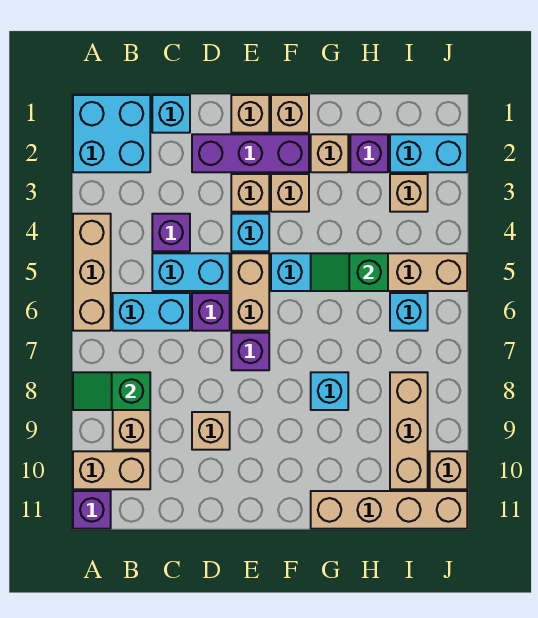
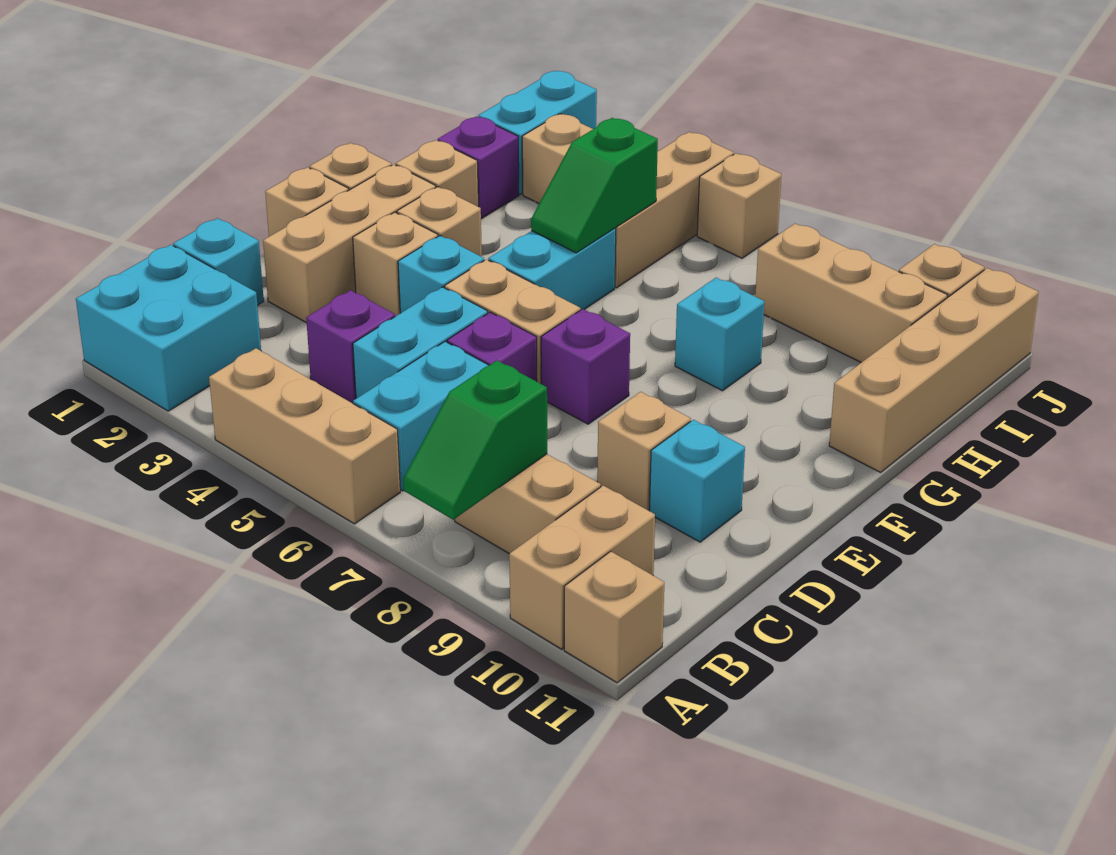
purple brick A11 level 1 -> tan brick A11 level 1
purple brick D2:F2 level 1 -> tan brick D2:F2 level 1
cyan brick I6 level 1 -> cyan brick D10 level 1
none -> tan brick J6 level 1

